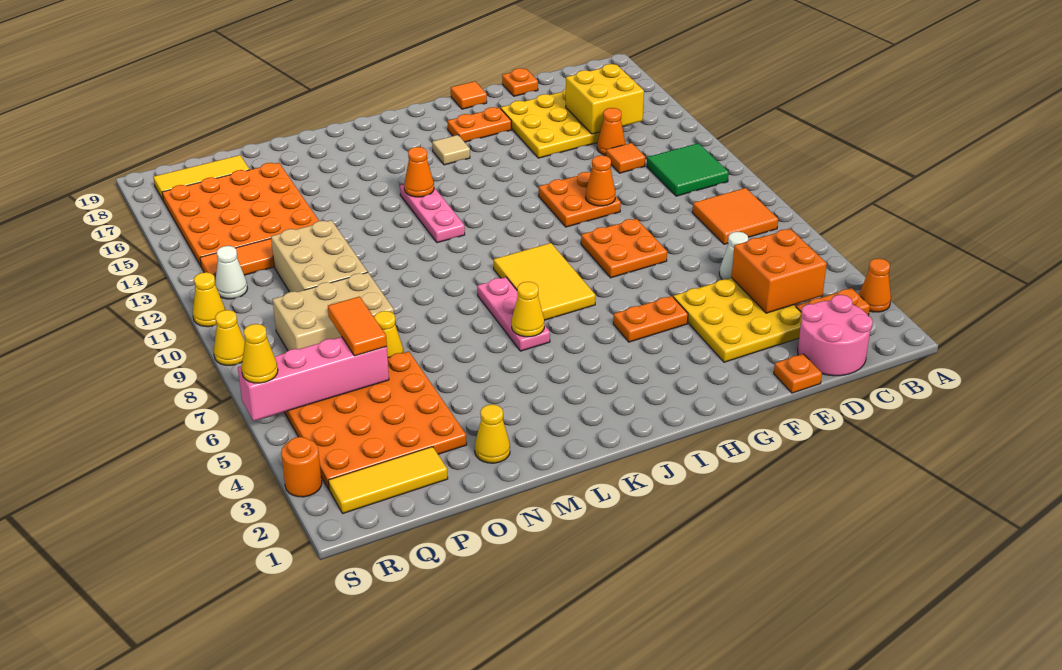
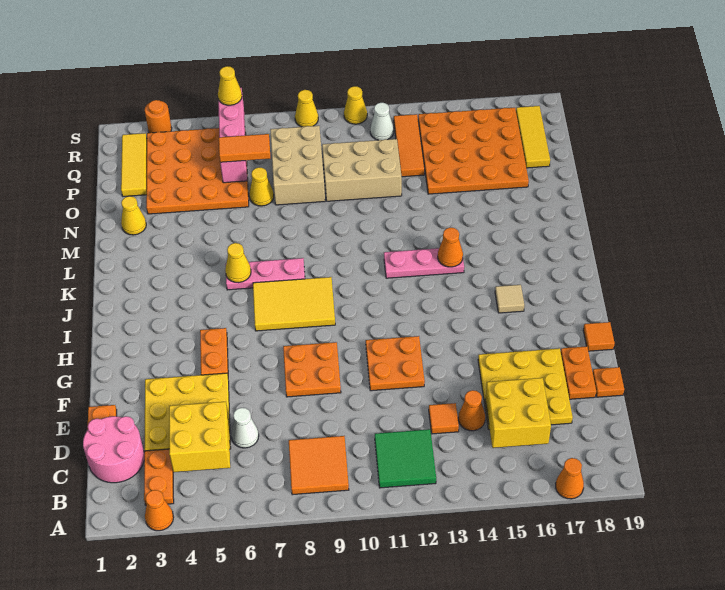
orange brick C4:D5 level 2 -> yellow brick C4:D5 level 2
orange cone F11 level 2 -> orange cone A17 level 1
orange plate G17:H17 level 1 -> orange plate E18:F18 level 1

